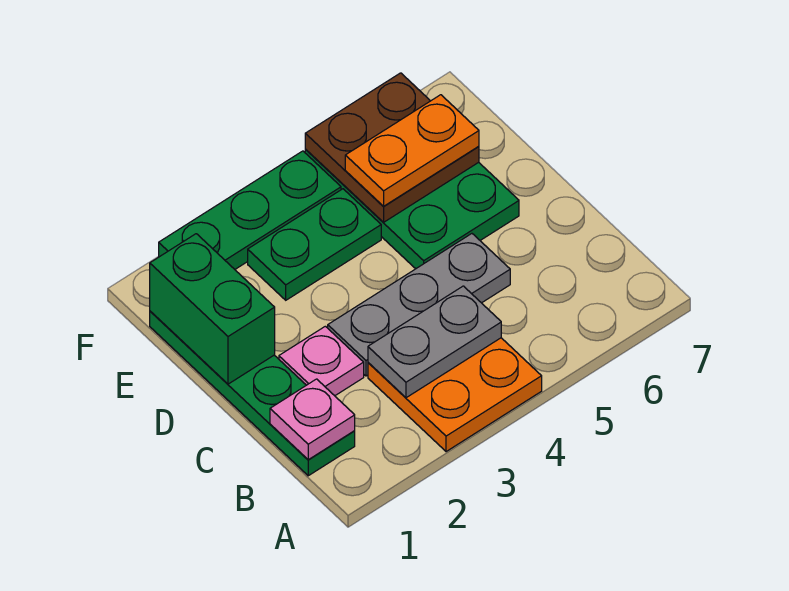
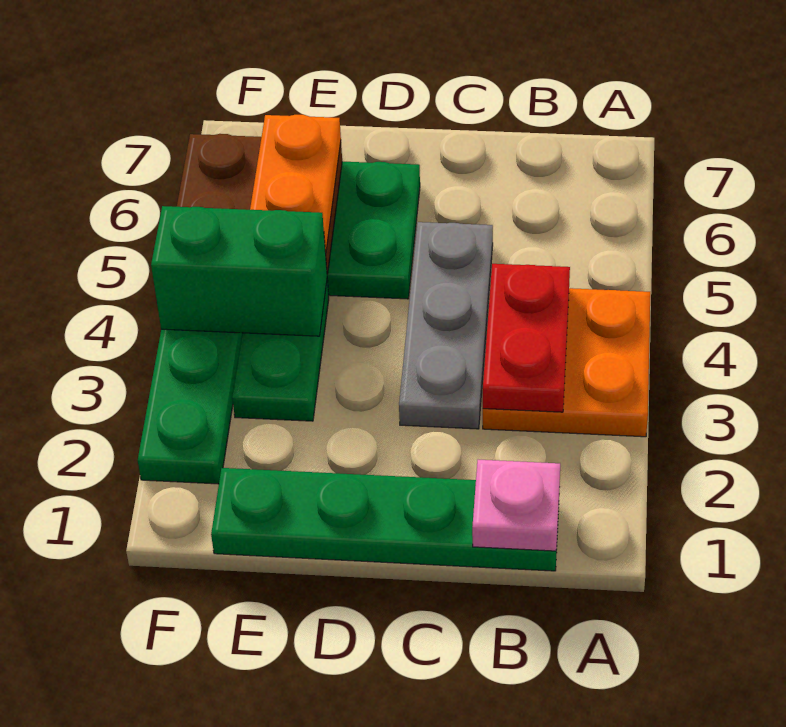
grey plate B3:B4 level 2 -> red plate B3:B4 level 2
pink plate C2 level 1 -> none
green brick D1:E1 level 2 -> green brick E4:F4 level 2

